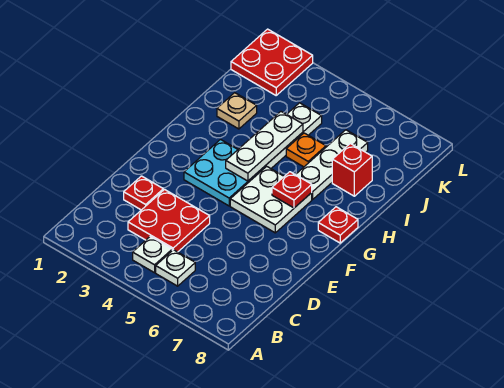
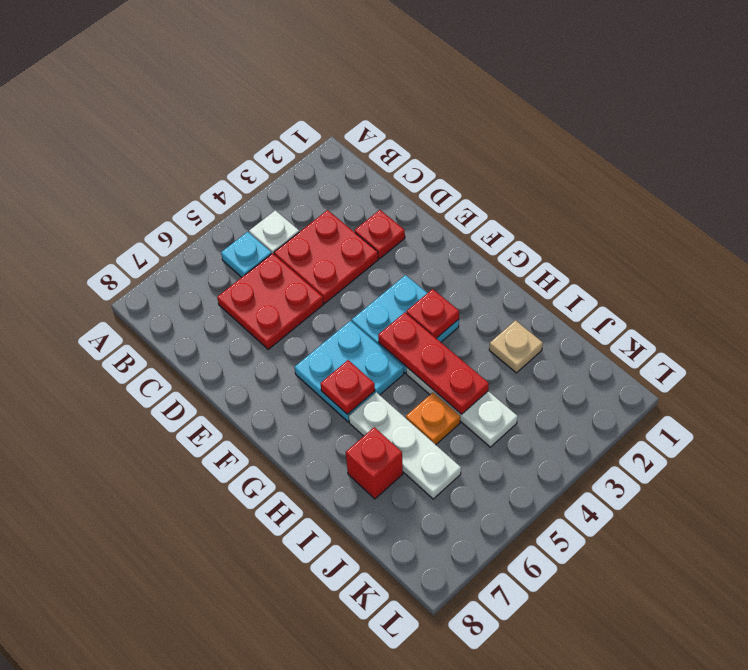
white plate B5 level 1 -> cyan plate B5 level 1
white plate F5:G6 level 1 -> cyan plate F5:G6 level 1
white plate G4:I4 level 2 -> red plate G4:I4 level 2
red plate G8 level 1 -> red plate G3 level 2
red plate K1:L2 level 1 -> red plate C5:D6 level 1

